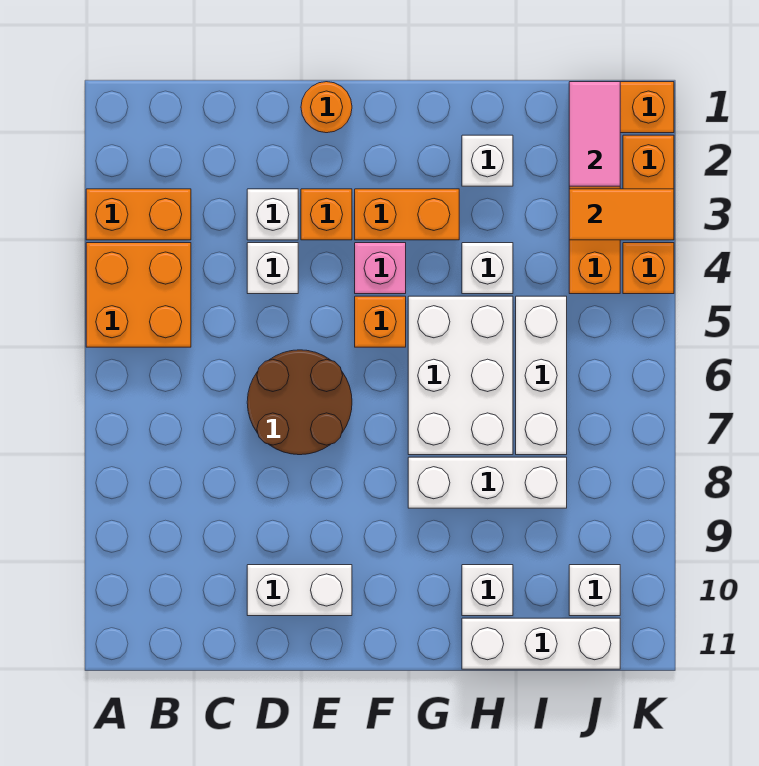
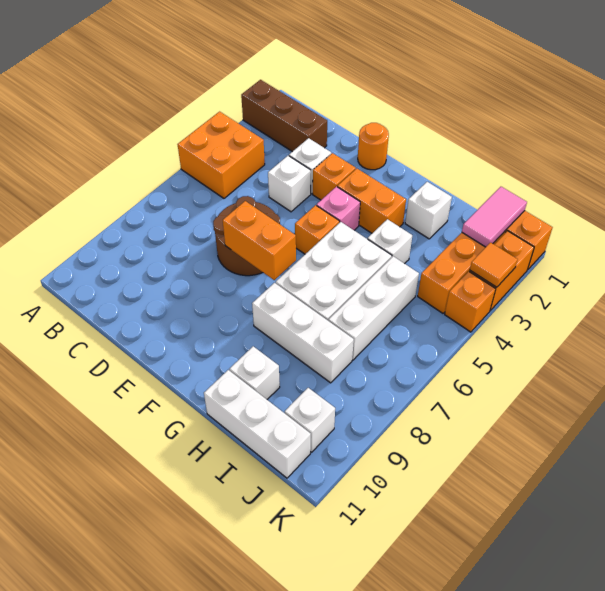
none -> brown brick A2:C2 level 1
orange brick A3:B3 level 1 -> orange brick E7:F7 level 2
white brick D10:E10 level 1 -> none
orange tile J3:K3 level 2 -> orange tile K3 level 2

